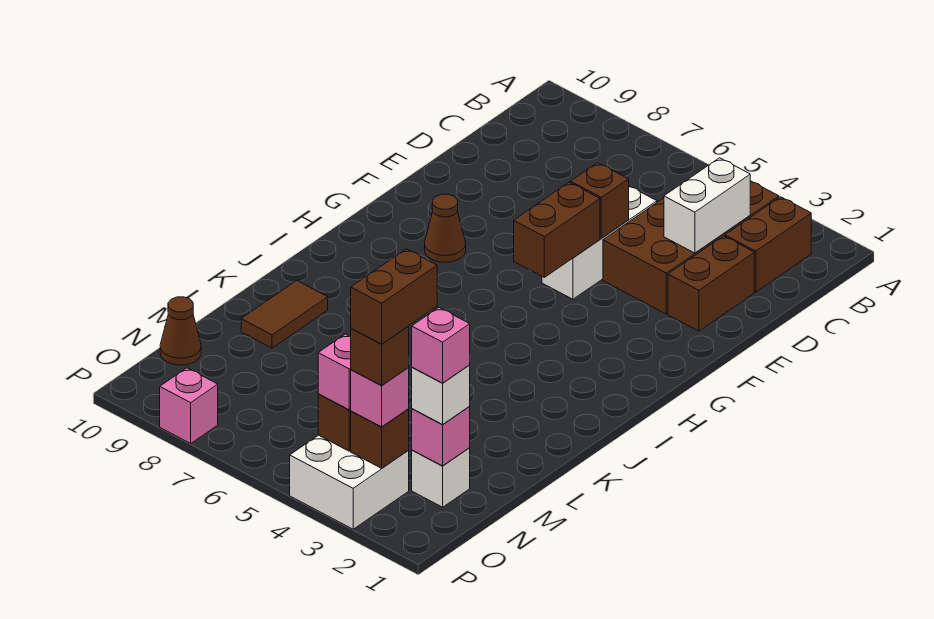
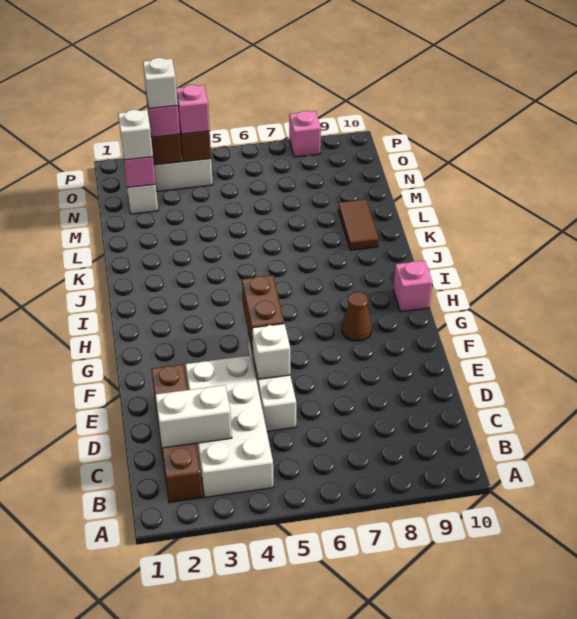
brown brick B3:E4 level 1 -> white brick B3:E4 level 1
white brick C3:D3 level 2 -> white brick C2:C3 level 2
brown brick E5 level 2 -> white brick E5 level 2
pink brick N2 level 4 -> pink brick H10 level 1
brown brick N3:O3 level 5 -> none
brown cone N10 level 1 -> none
brown brick O3 level 4 -> white brick O3 level 4

